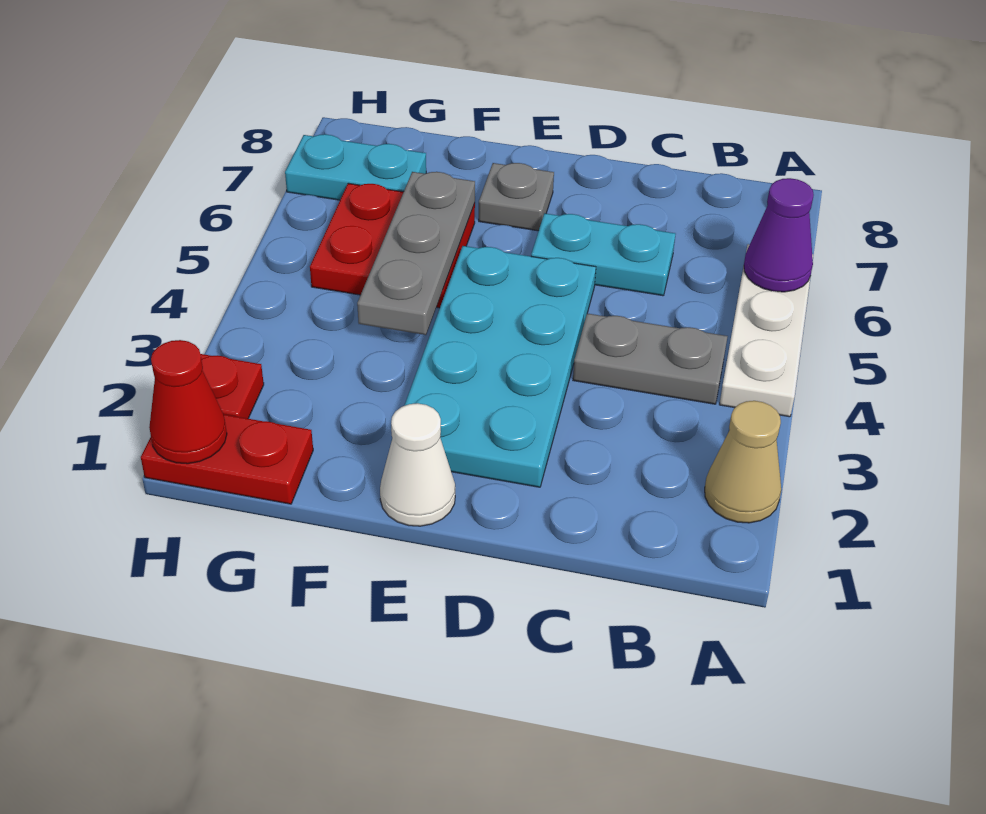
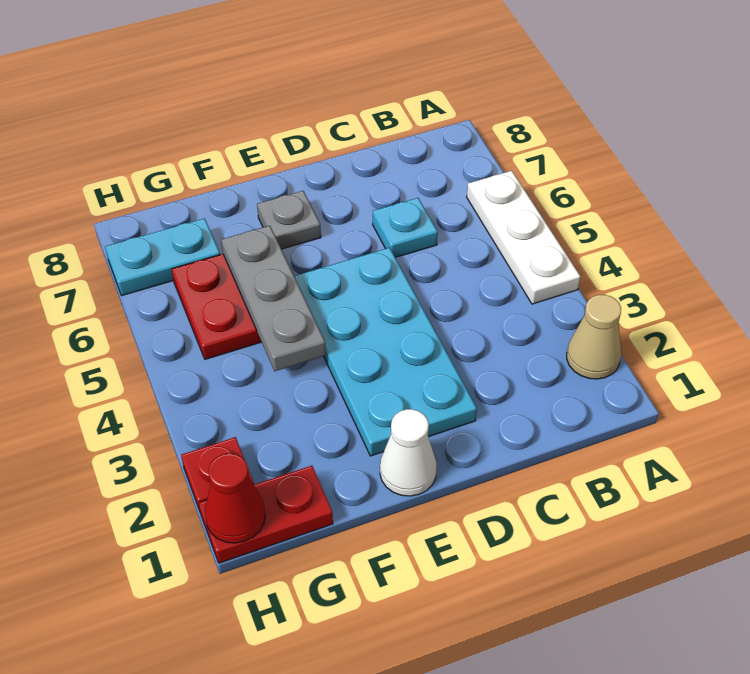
purple cone A6 level 2 -> none
grey plate B4:C4 level 1 -> none
cyan plate C6:D6 level 1 -> cyan plate C6 level 1

